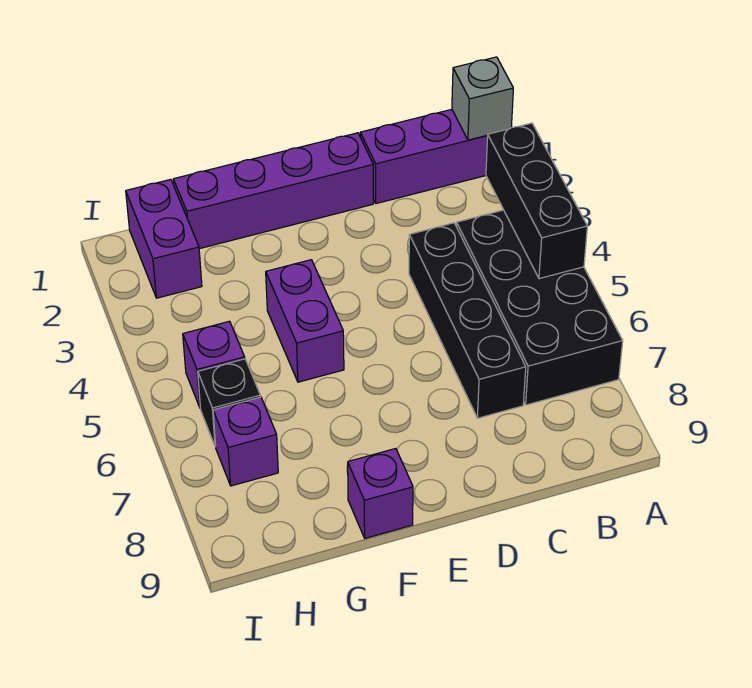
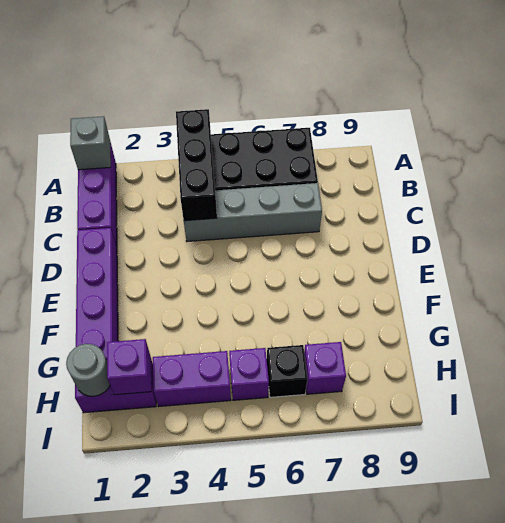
black brick A3:A5 level 2 -> black brick A4:C4 level 2
black brick C4:C7 level 1 -> grey brick C4:C7 level 1
purple brick F4:F5 level 1 -> purple brick H3:H4 level 1
purple brick F9 level 1 -> purple brick H2 level 2
none -> grey round brick H1 level 2

